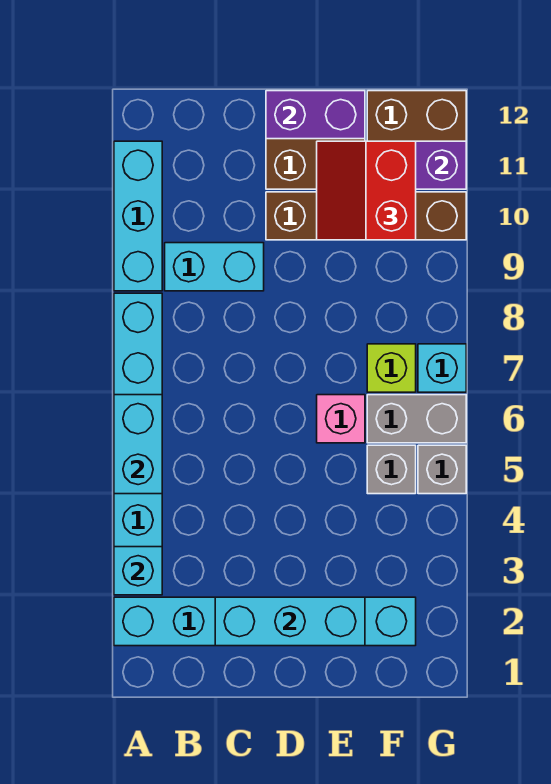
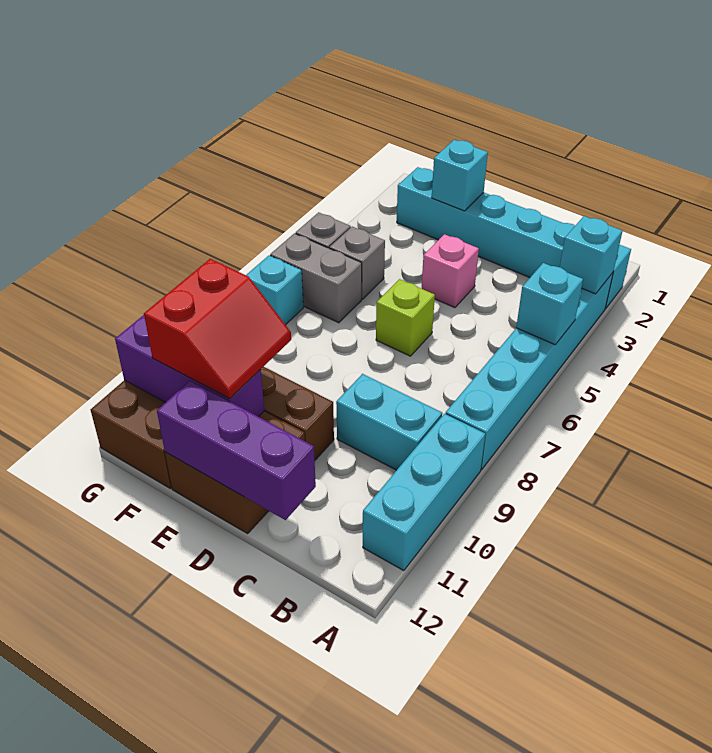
cyan brick A5:A6 level 2 -> cyan brick A5 level 2
cyan brick C2:E2 level 2 -> cyan brick E2 level 2
purple brick D12:E12 level 2 -> purple brick C12:E12 level 2
pink brick E6 level 1 -> pink brick D4 level 1
lime brick F7 level 1 -> lime brick D6 level 1

